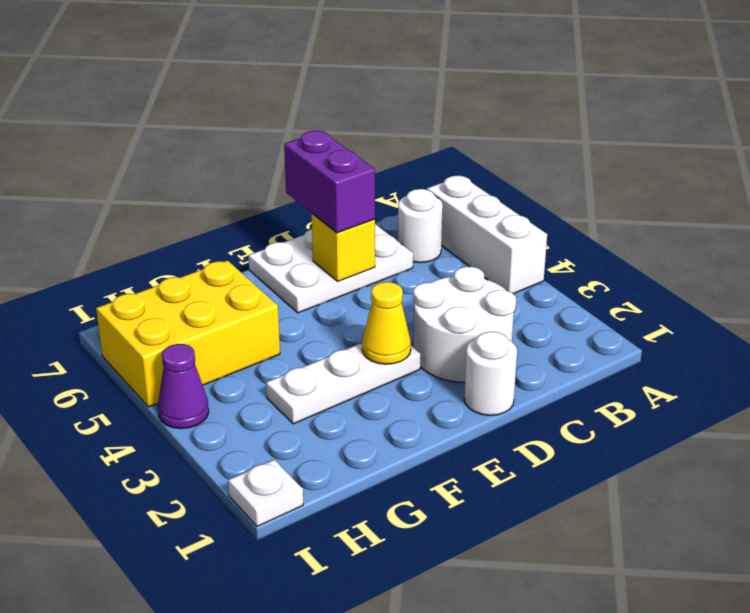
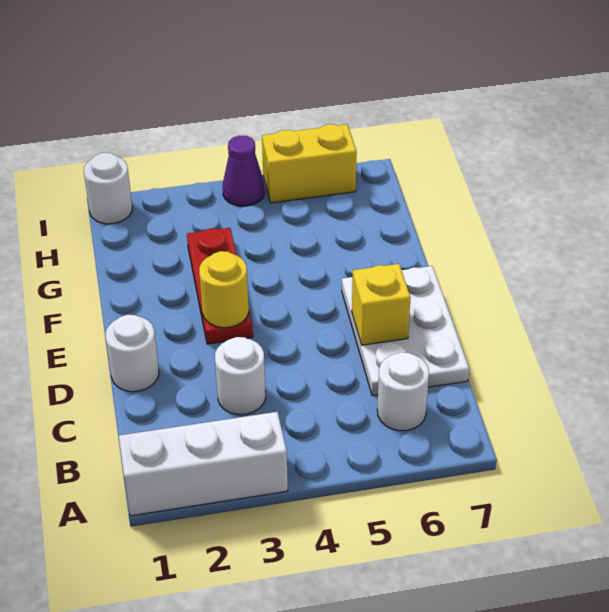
white brick A4:A6 level 1 -> white brick A1:A3 level 1
white round brick C2:D3 level 1 -> white round brick C3 level 1
purple brick D6:D7 level 3 -> none
white plate E3:G3 level 1 -> red plate E3:G3 level 1
yellow cone E3 level 2 -> yellow round brick E3 level 2
yellow brick G5:I6 level 1 -> yellow brick I5:I6 level 1
white plate I1 level 1 -> white round brick I1 level 1

